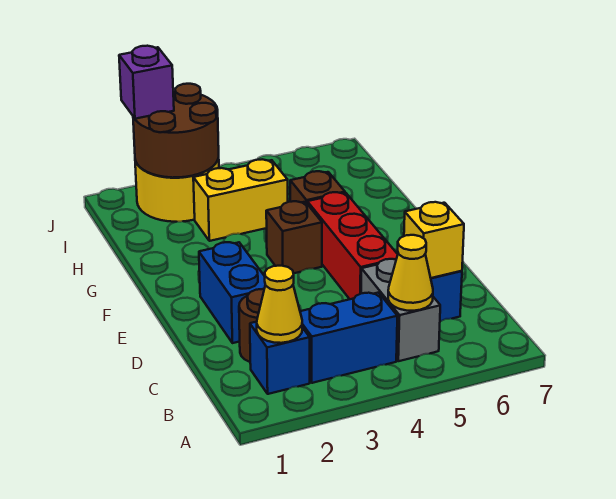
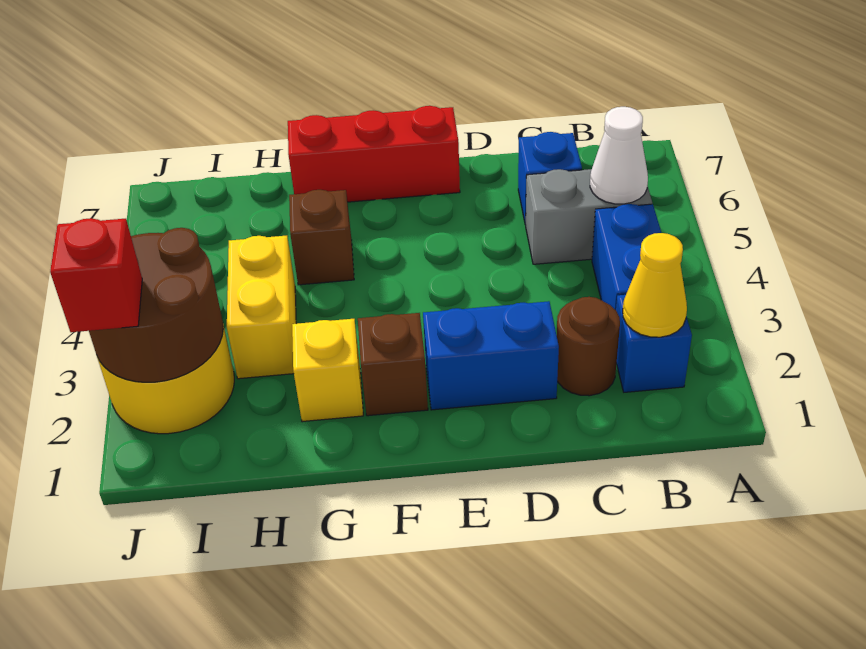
yellow cone B5 level 2 -> white cone B5 level 2
yellow brick C6 level 2 -> yellow brick G2 level 1
red brick D5:F5 level 1 -> red brick E7:G7 level 1
brown brick F4 level 1 -> brown brick F2 level 1
purple brick J2 level 3 -> red brick J2 level 3

